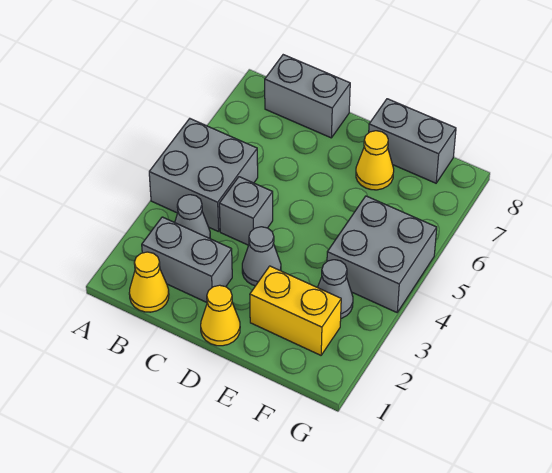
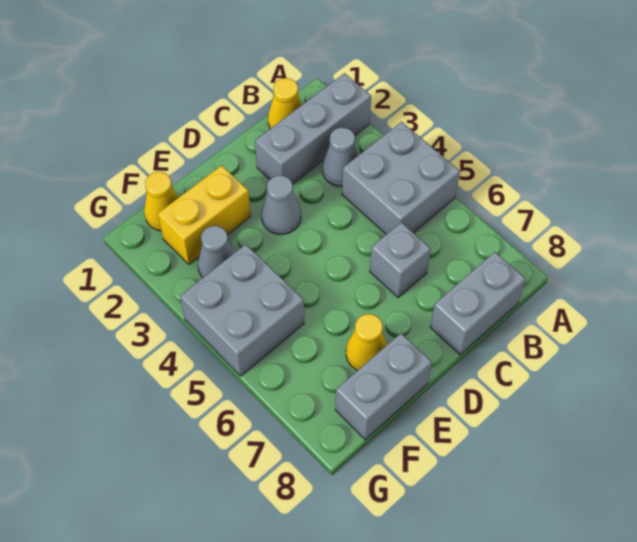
grey brick B2:C2 level 1 -> grey brick A2:C2 level 1
grey brick C4 level 1 -> grey brick C6 level 1
yellow cone D1 level 1 -> yellow cone F1 level 1

